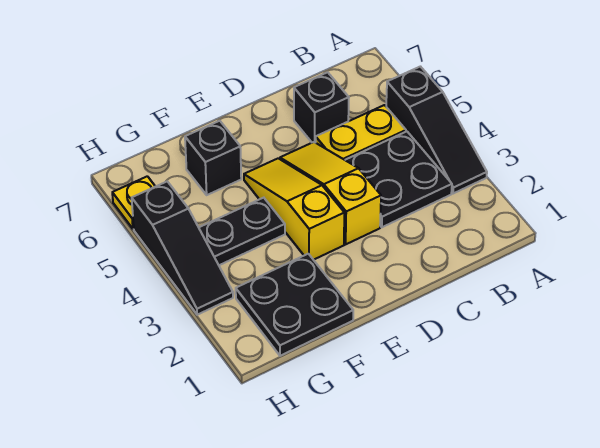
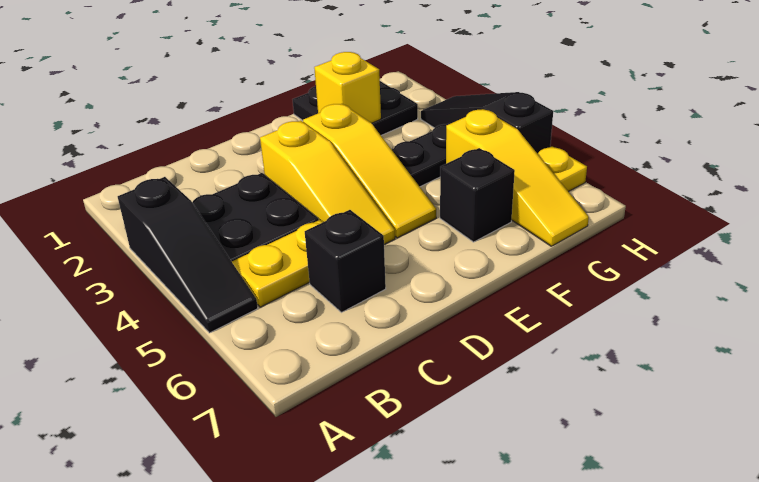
black slope A3:A5 level 1 top 5 -> black slope A3:A5 level 1 top 3
none -> yellow brick F2 level 2
none -> yellow slope G5:G7 level 1 top 5

